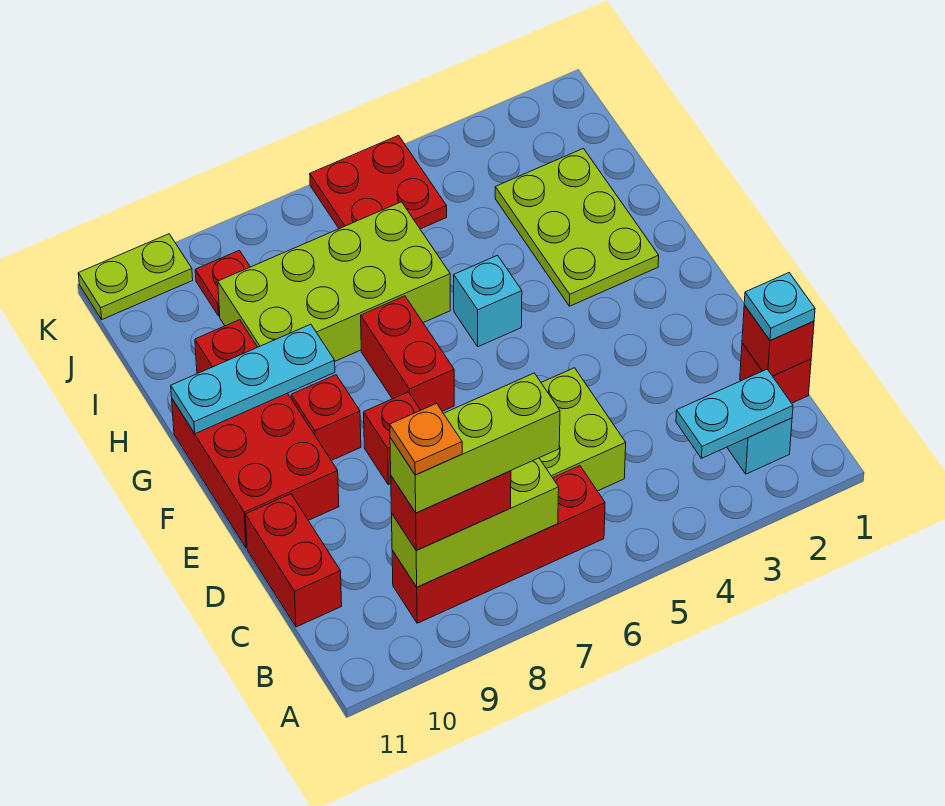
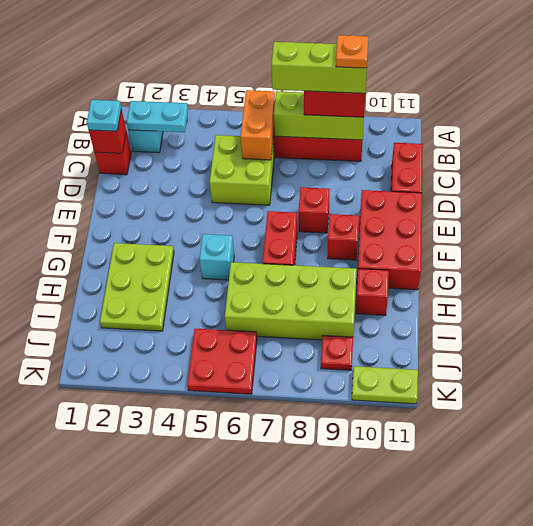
none -> orange brick B6:C6 level 2
cyan plate G9:G11 level 2 -> none

